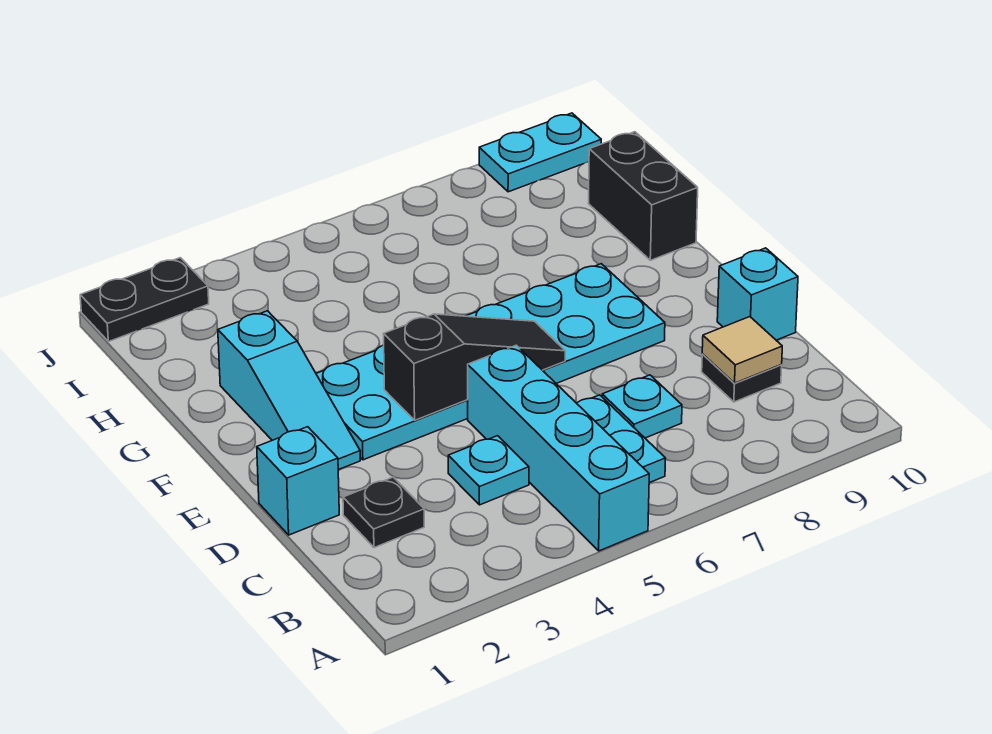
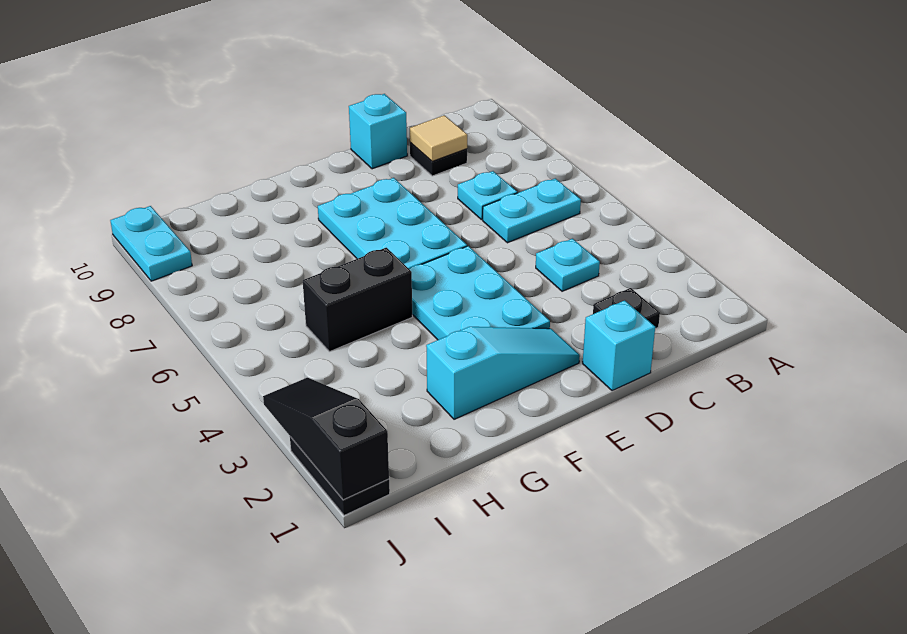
cyan brick A5:D5 level 1 -> none
black slope E4:E6 level 2 top 4 -> black slope J1:J3 level 2 top 1
black brick G10:H10 level 1 -> black brick G5:H5 level 1

